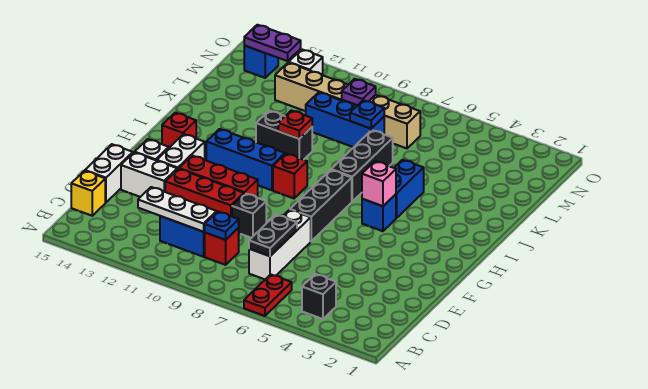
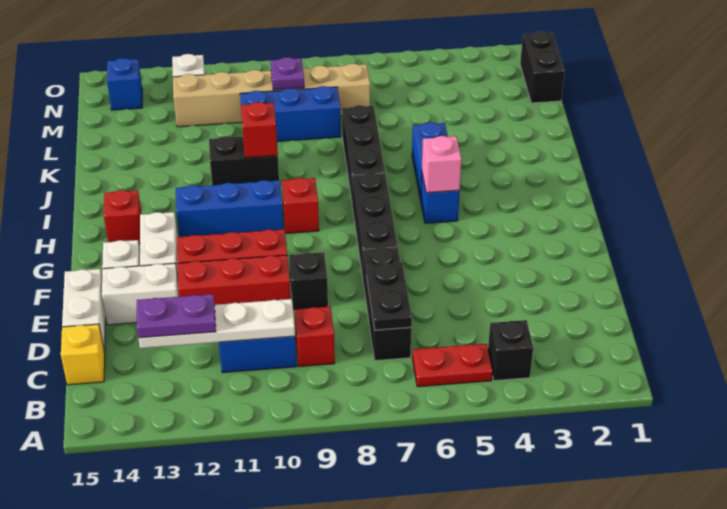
red plate A6:B6 level 1 -> red plate B5:B6 level 1
white brick C7:E7 level 1 -> black brick C7:E7 level 1
blue plate C9 level 2 -> none
white plate C10:C12 level 2 -> white plate C10:C13 level 2
red plate J10 level 2 -> red brick J10 level 2
blue plate L8 level 2 -> none
none -> black brick M1:N1 level 1
purple plate N13:N14 level 2 -> purple plate C12:C13 level 3

